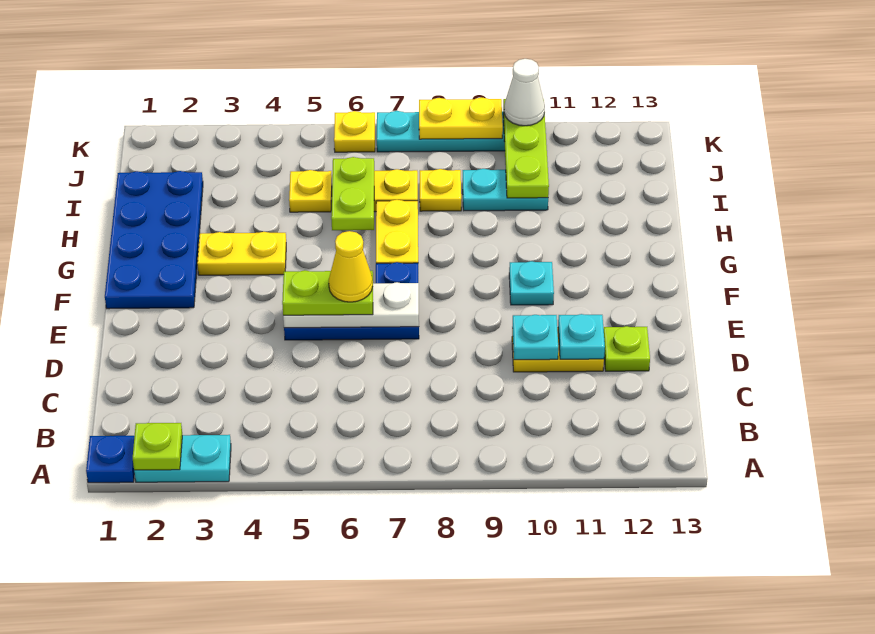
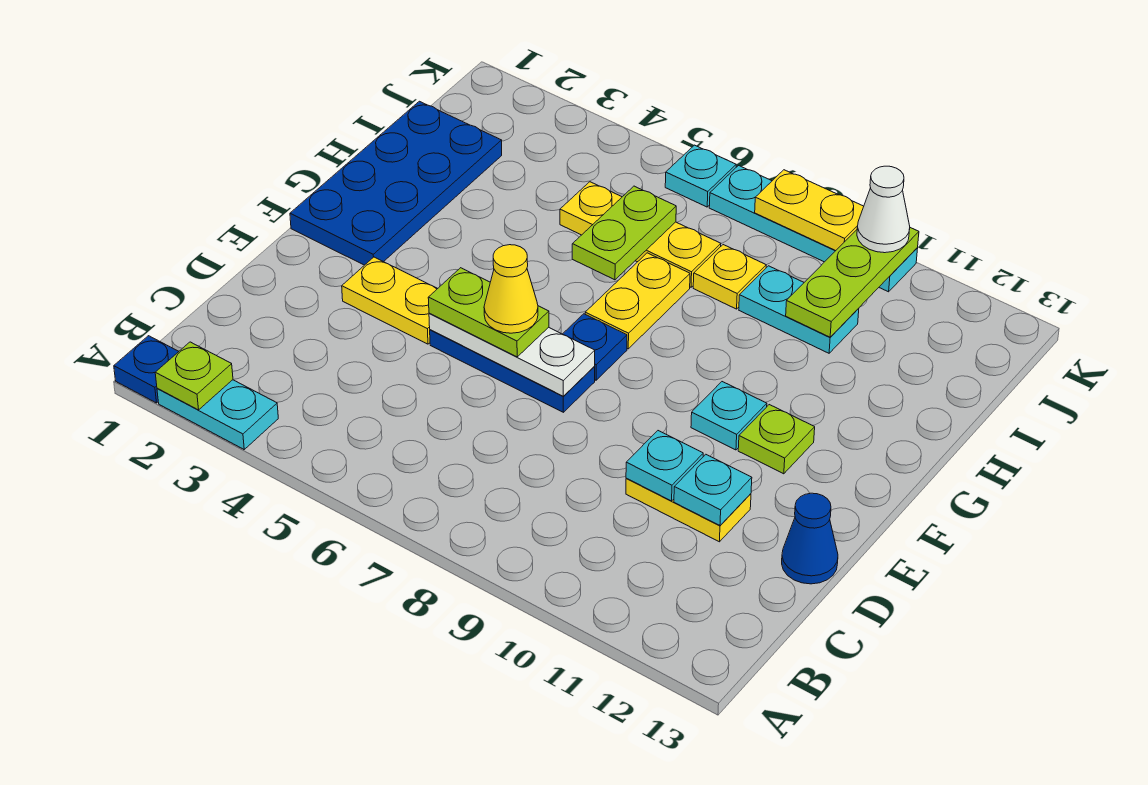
lime plate D12 level 1 -> lime plate F11 level 1
none -> blue cone D13 level 1
yellow plate G3:G4 level 1 -> yellow plate E3:E4 level 1
yellow plate K6 level 1 -> cyan plate K6 level 1

